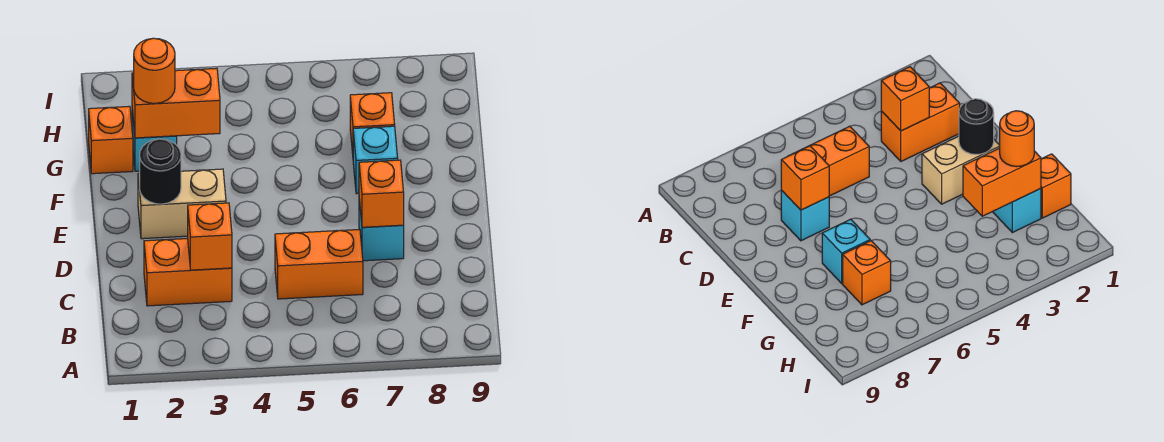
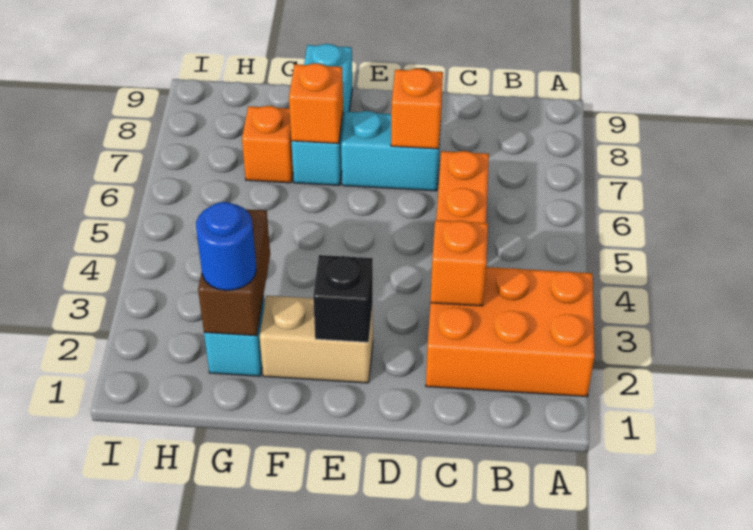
orange brick C2:C3 level 1 -> orange brick A2:C3 level 1
cyan brick D7 level 1 -> cyan brick D7:E7 level 1
tan brick E2:E3 level 1 -> tan brick E2:F2 level 1
black round brick E2 level 2 -> black brick E2 level 2
cyan brick F7 level 1 -> cyan brick F7:F9 level 1
orange brick G1 level 1 -> orange brick F7 level 2
orange brick G2:G3 level 2 -> brown brick G2:G3 level 2
orange round brick G2 level 3 -> blue round brick G2 level 3

